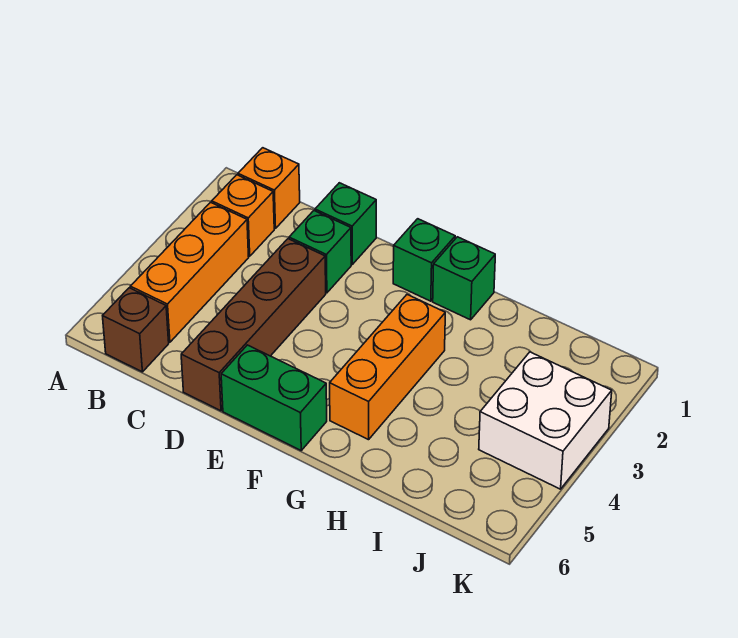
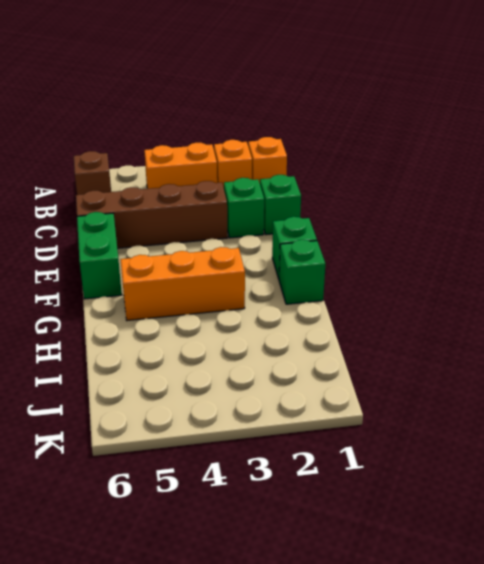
orange brick B3:B5 level 1 -> orange brick B3:B4 level 1
white brick J3:K4 level 1 -> none

